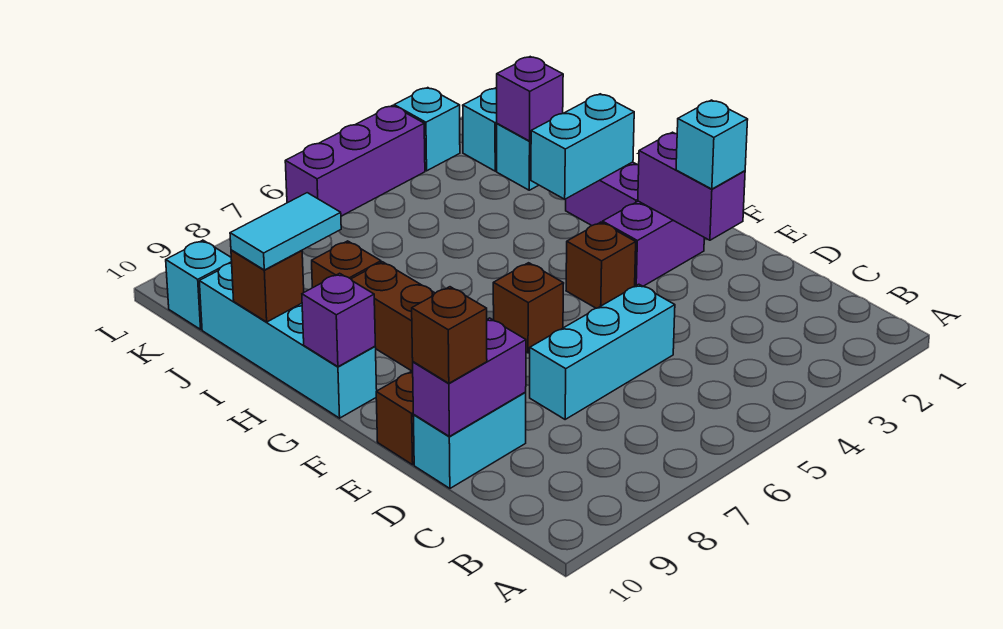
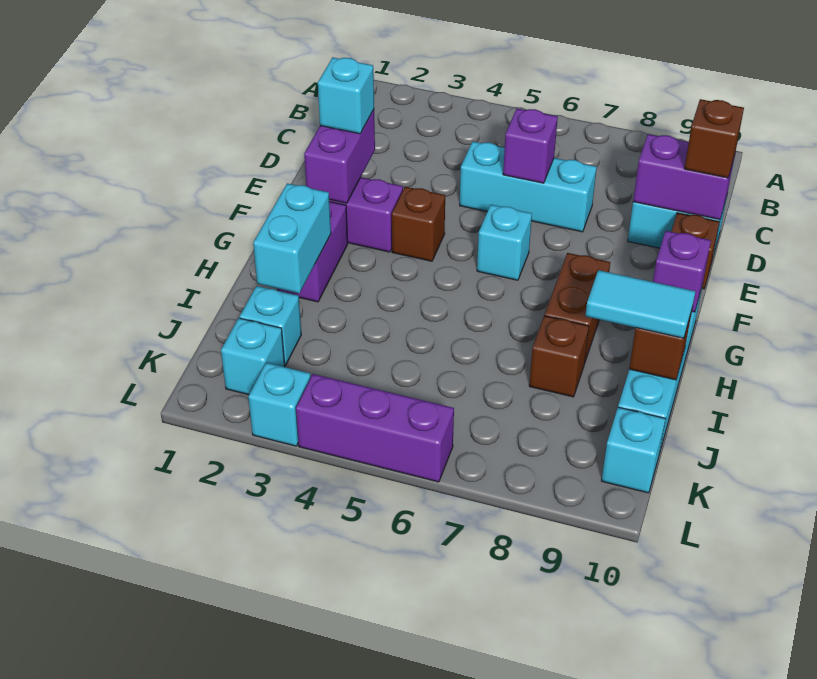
brown brick F6 level 1 -> cyan brick F6 level 1
cyan brick H2:H3 level 2 -> cyan brick H2:I2 level 2
purple brick J2 level 2 -> purple brick D6 level 2

